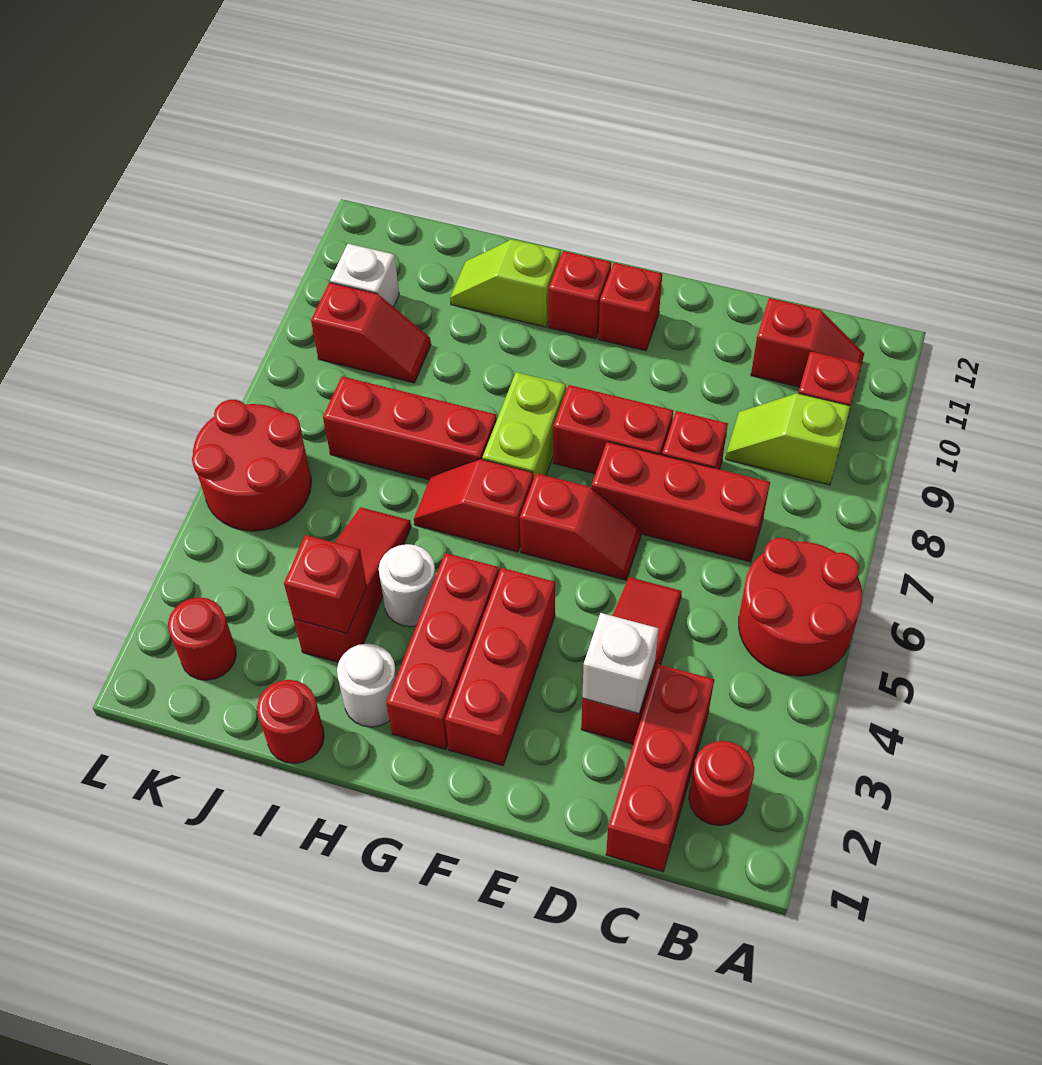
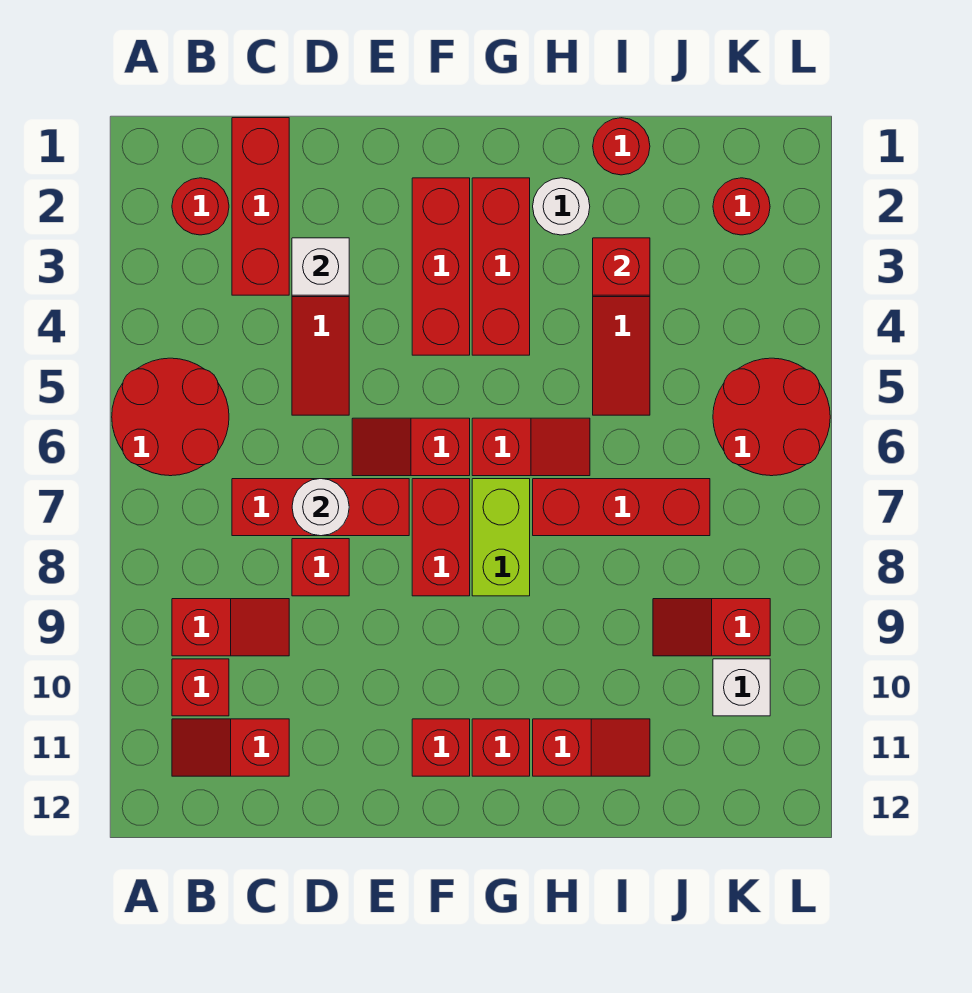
lime slope B9:C9 level 1 top B -> red slope B9:C9 level 1 top B
red brick E8:F8 level 1 -> red brick F7:F8 level 1
white round brick H4 level 1 -> white round brick D7 level 2
lime slope H11:I11 level 1 top H -> red slope H11:I11 level 1 top H

